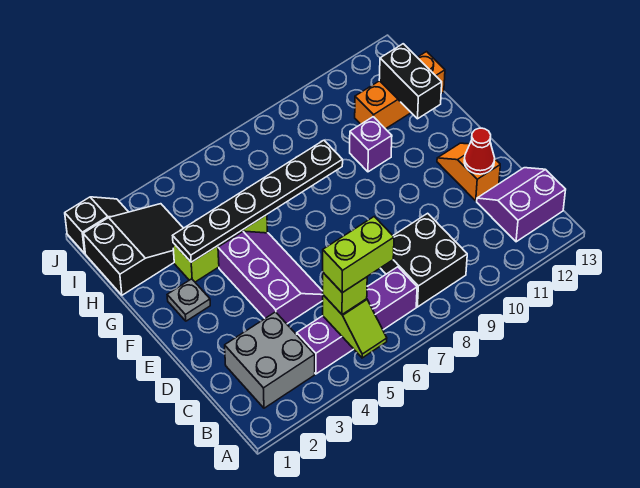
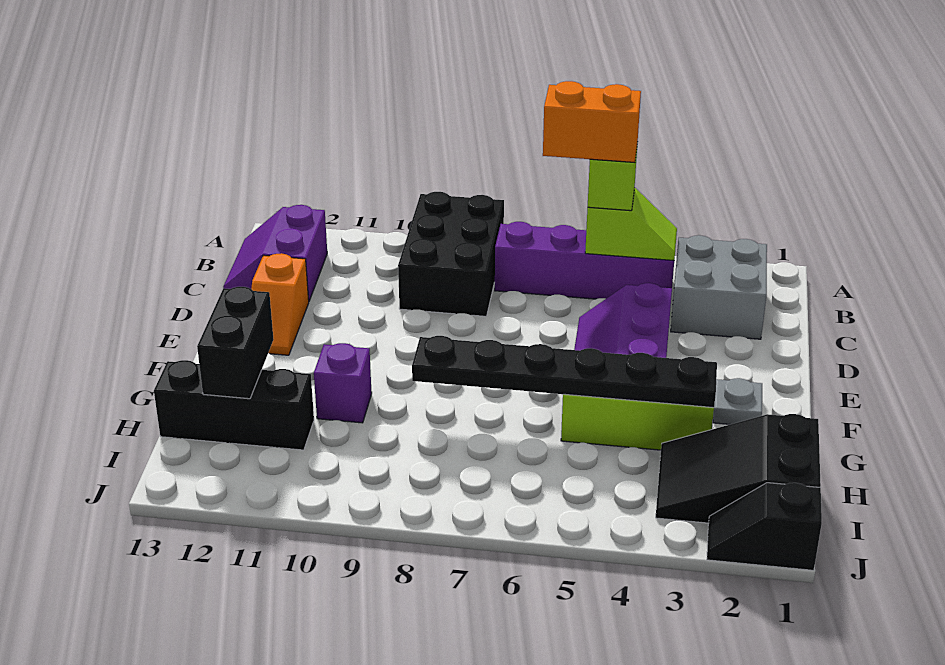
lime slope A5:B5 level 2 top B -> lime slope B4:B5 level 2 top 5
lime brick B5:B6 level 4 -> orange brick B5:B6 level 4
black brick B8:C9 level 1 -> black brick A8:C9 level 1
purple slope B12:C13 level 1 top B -> purple slope B12:C13 level 1 top 12
red cone D12 level 2 -> none
orange brick H11:H13 level 1 -> black brick H11:H13 level 1

